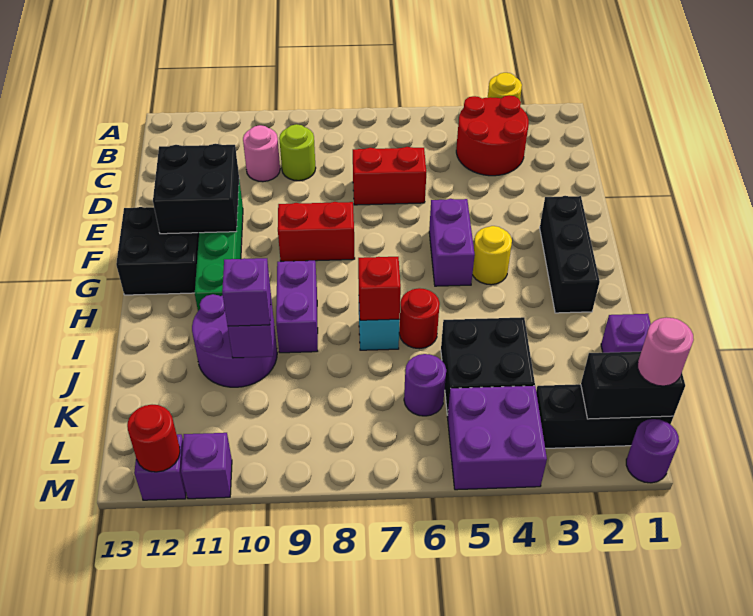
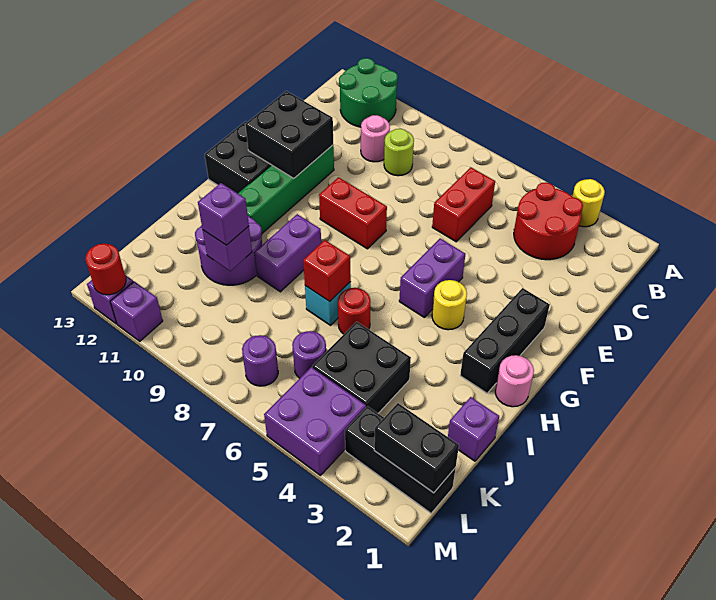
none -> green round brick A11:B12 level 1
red brick D6:D7 level 1 -> red brick C6:D6 level 1
pink round brick L1 level 3 -> pink round brick H1 level 1
purple round brick M1 level 1 -> purple round brick L7 level 1

